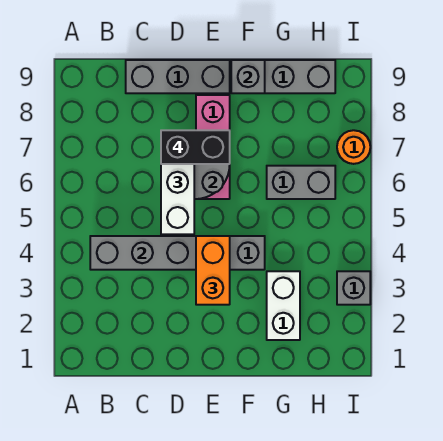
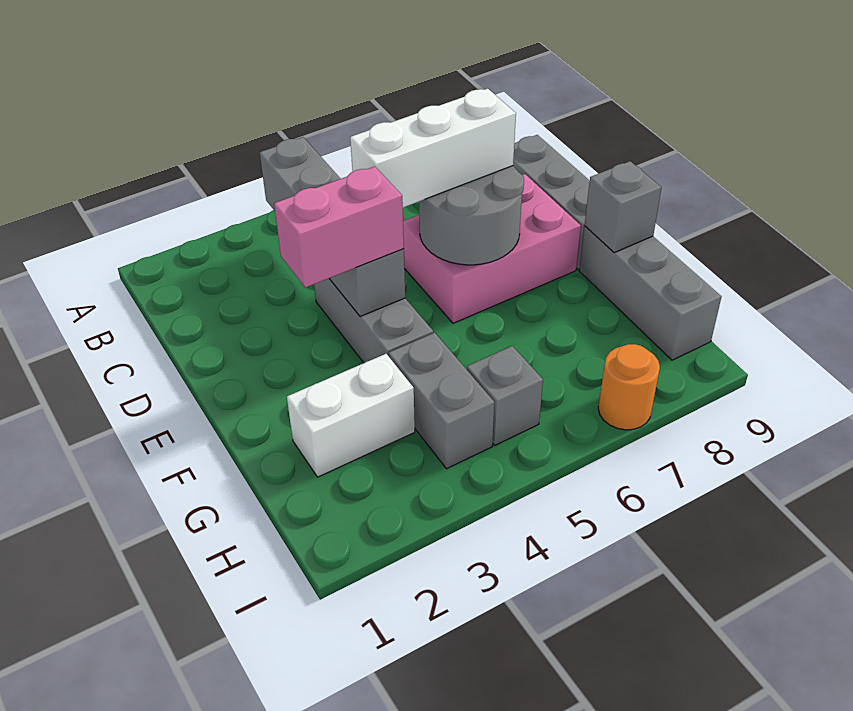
black brick D7:E7 level 4 -> none
orange brick E3:E4 level 3 -> pink brick E3:E4 level 3
pink brick E6:E8 level 1 -> pink brick D6:E8 level 1
grey brick G6:H6 level 1 -> grey brick G4:H4 level 1
grey brick I3 level 1 -> grey brick H5 level 1

